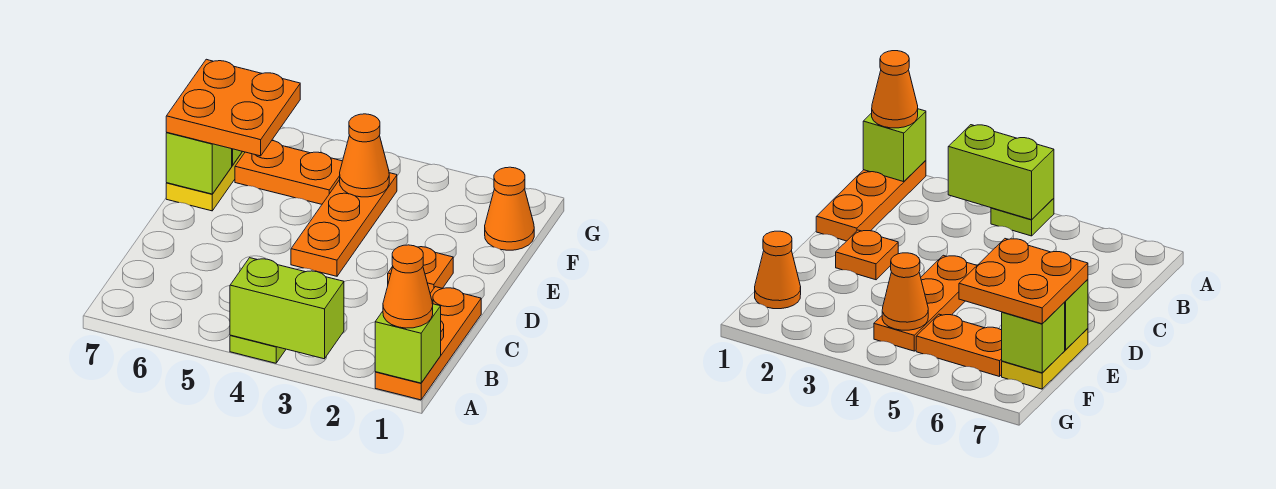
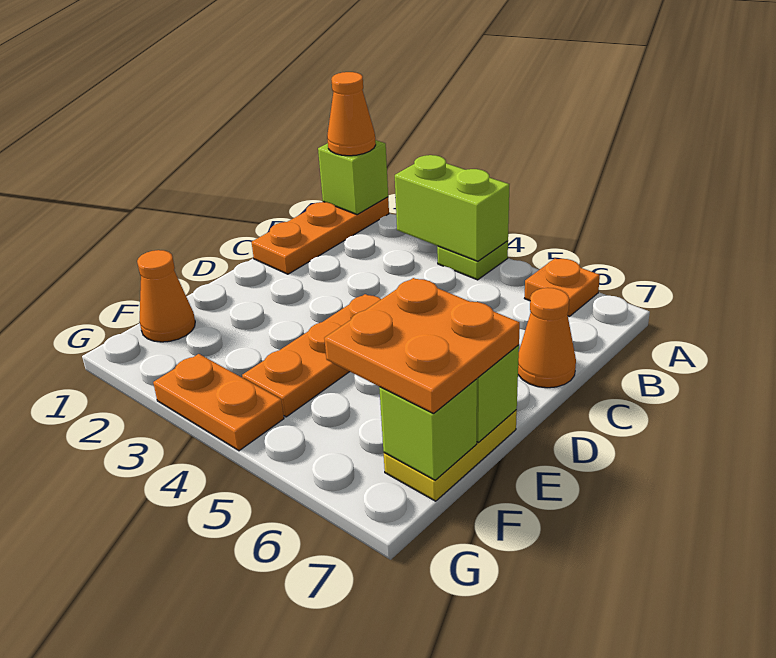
orange plate D2 level 1 -> orange plate A6 level 1
orange cone F4 level 2 -> orange cone C7 level 1
orange plate F5:F6 level 1 -> orange plate G3:G4 level 1

